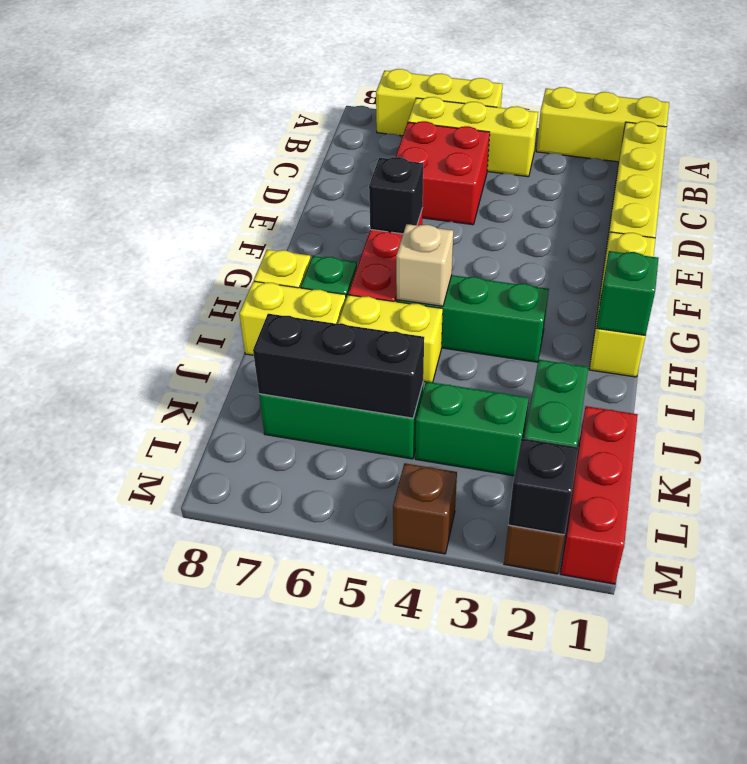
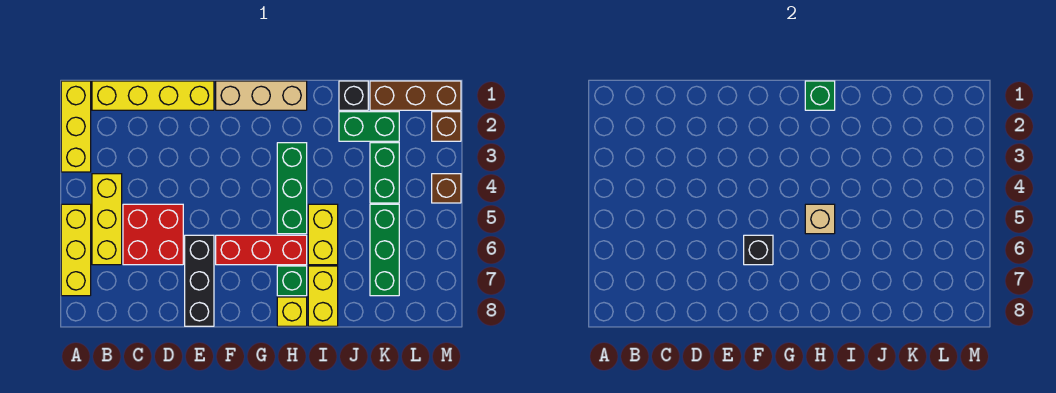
yellow brick F1:H1 level 1 -> tan brick F1:H1 level 1
red brick K1:M1 level 1 -> brown brick K1:M1 level 1
black brick K5:K7 level 2 -> black brick E6:E8 level 1
black brick M2 level 2 -> black brick J1 level 1

